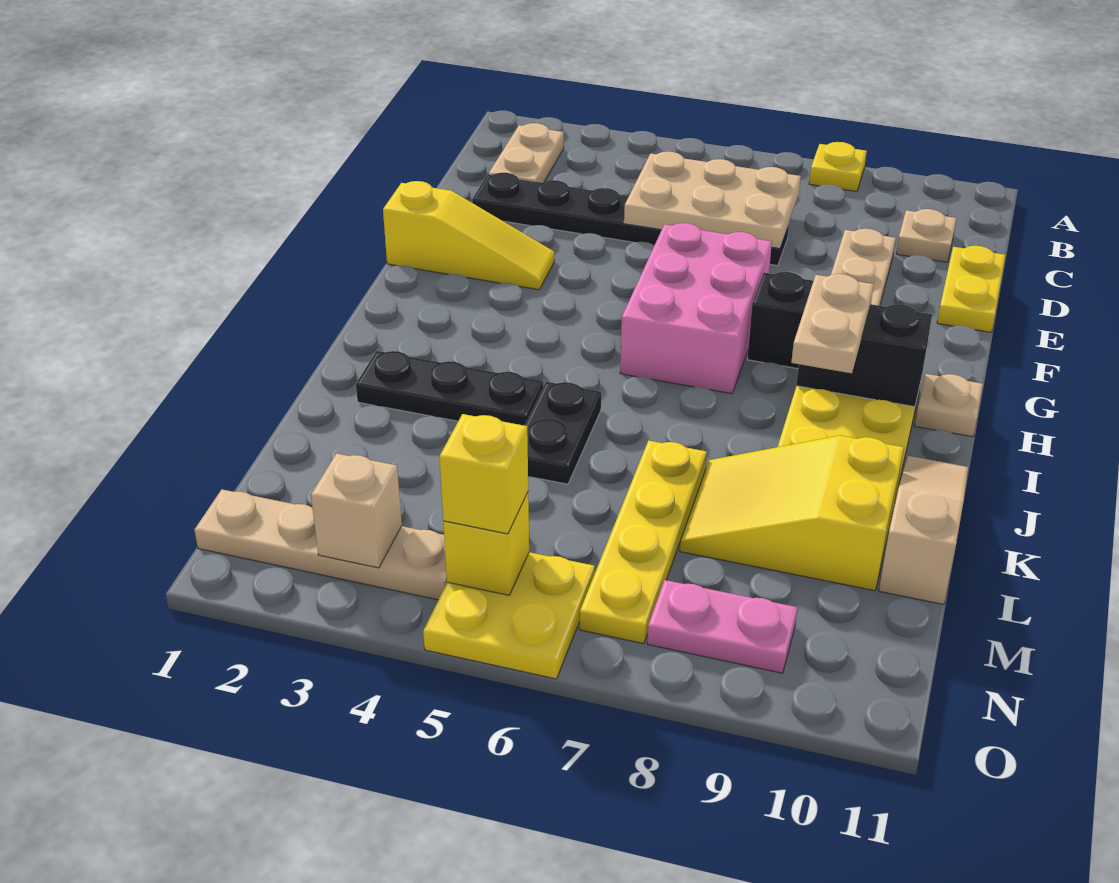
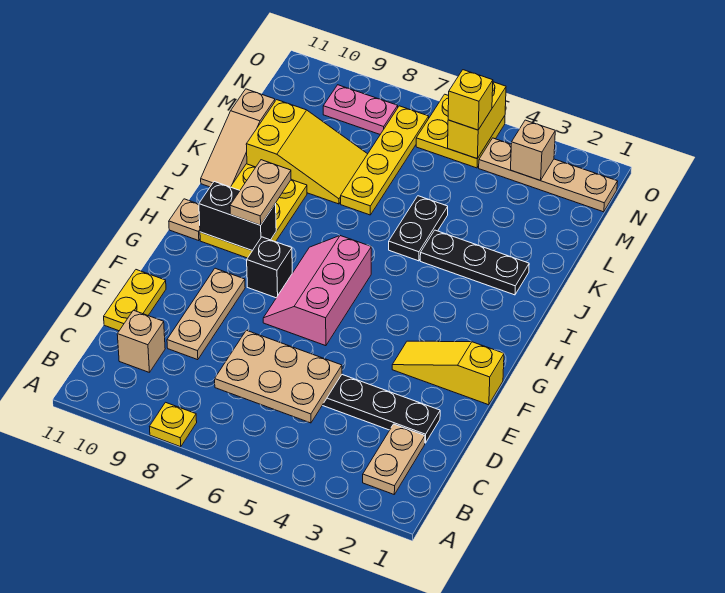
tan plate C10 level 1 -> tan brick C10 level 1
pink brick F6:H7 level 1 -> pink slope F6:H7 level 1 top 6
yellow brick N5 level 2 -> yellow brick N5:O5 level 2

